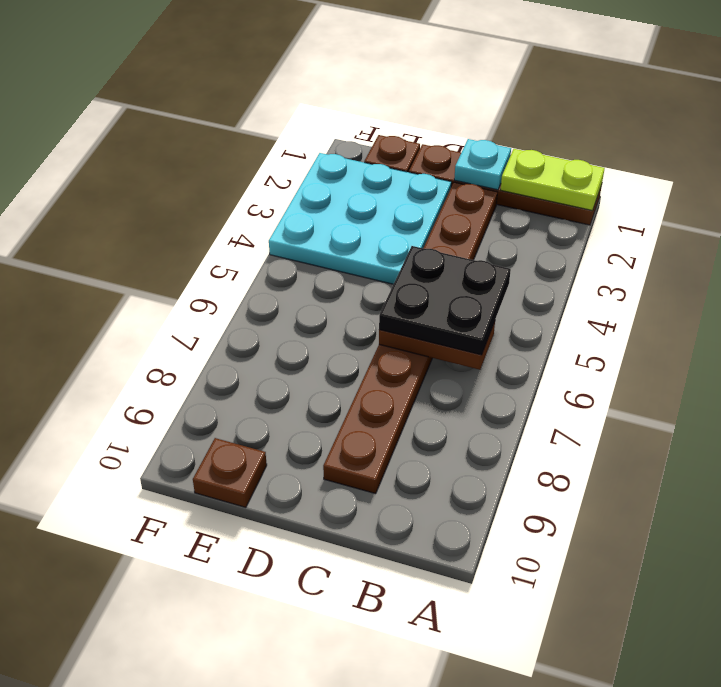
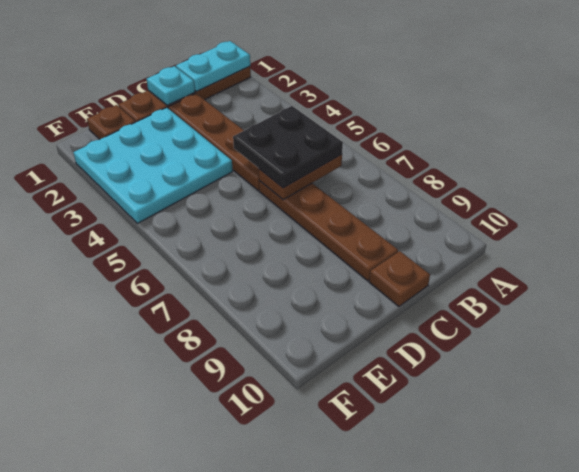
lime plate A1:B1 level 2 -> cyan plate A1:B1 level 2
brown plate E10 level 1 -> brown plate C10 level 1

